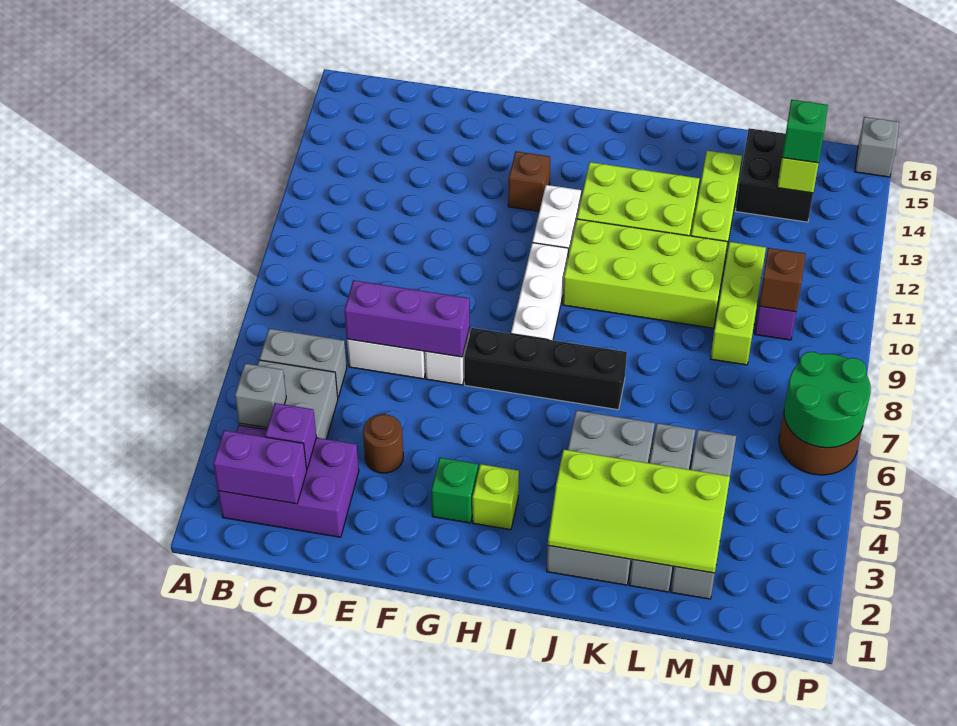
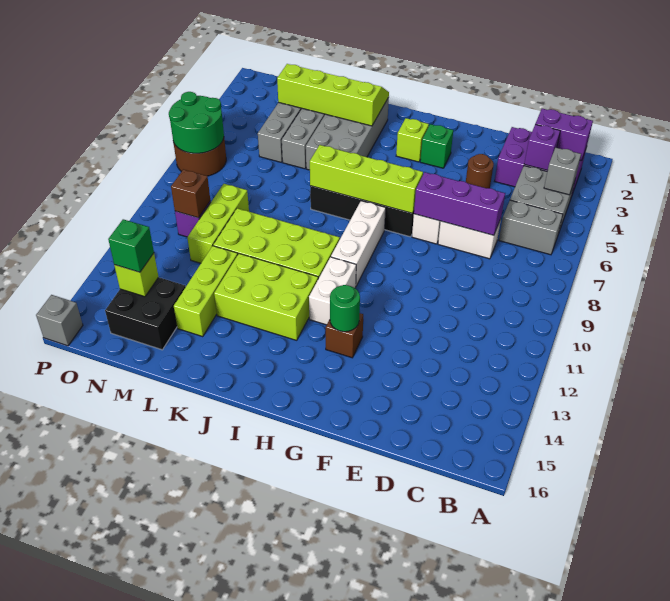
none -> lime brick G7:J7 level 2
none -> green round brick G13 level 2

